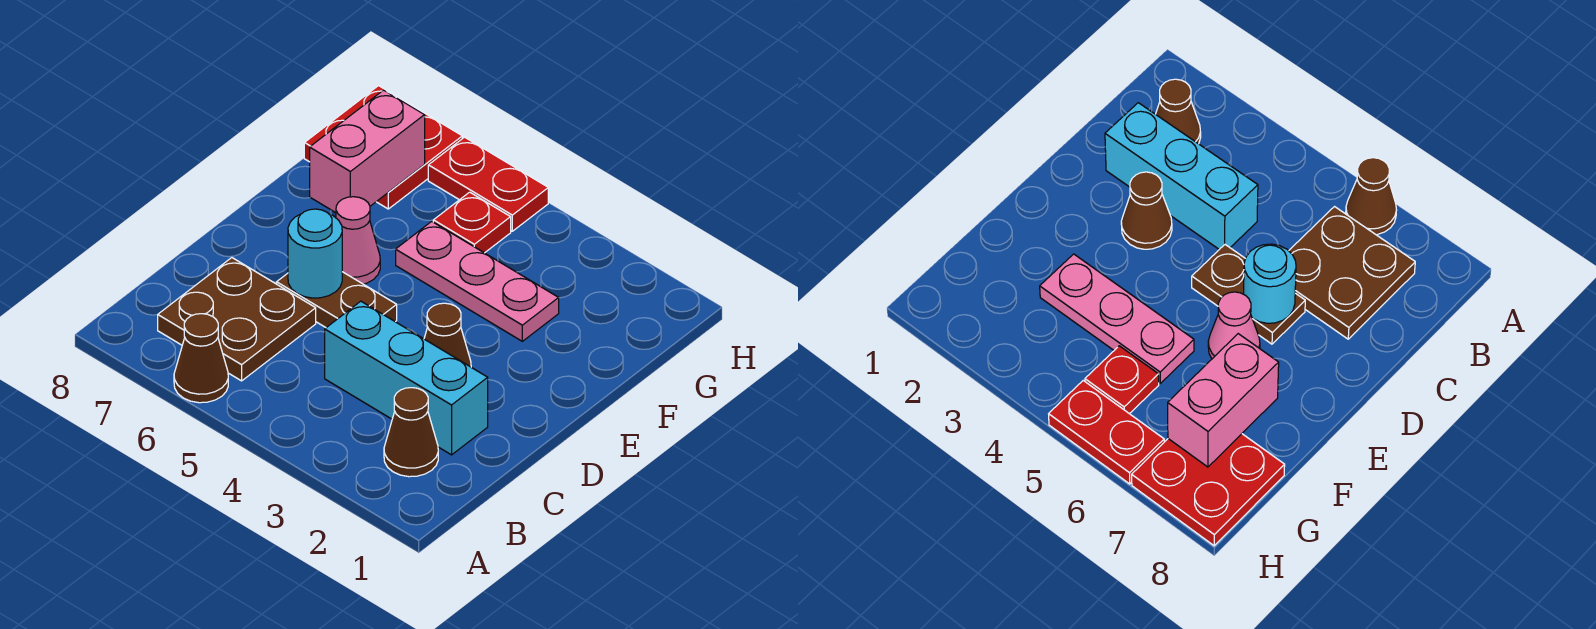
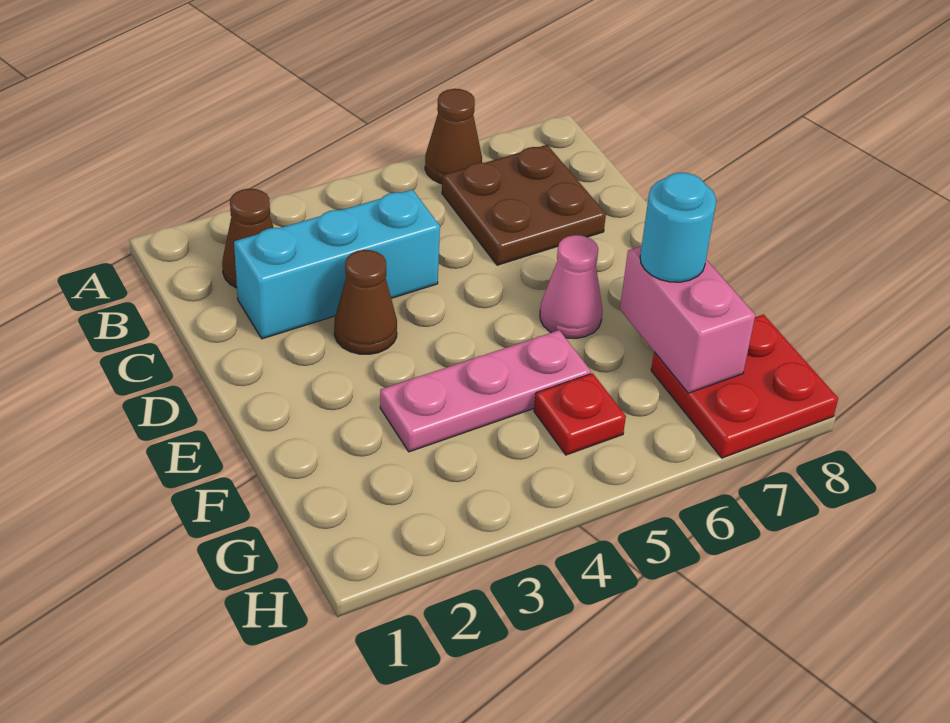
brown plate D5:D6 level 1 -> none
cyan round brick D6 level 2 -> cyan round brick F7 level 3
red plate H5:H6 level 1 -> none

